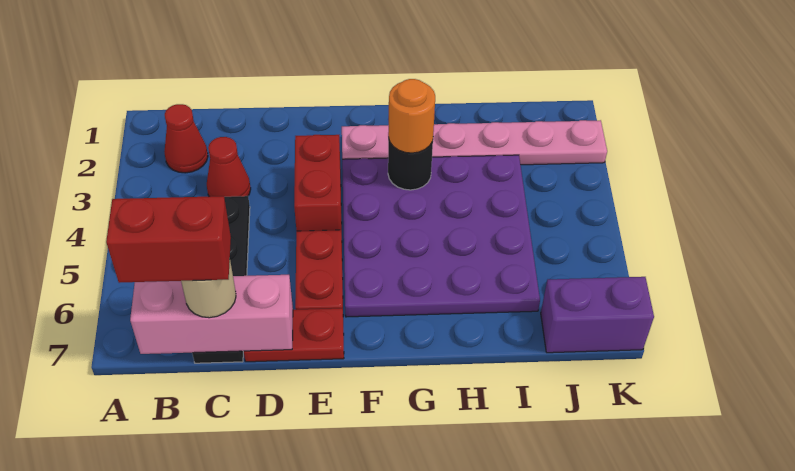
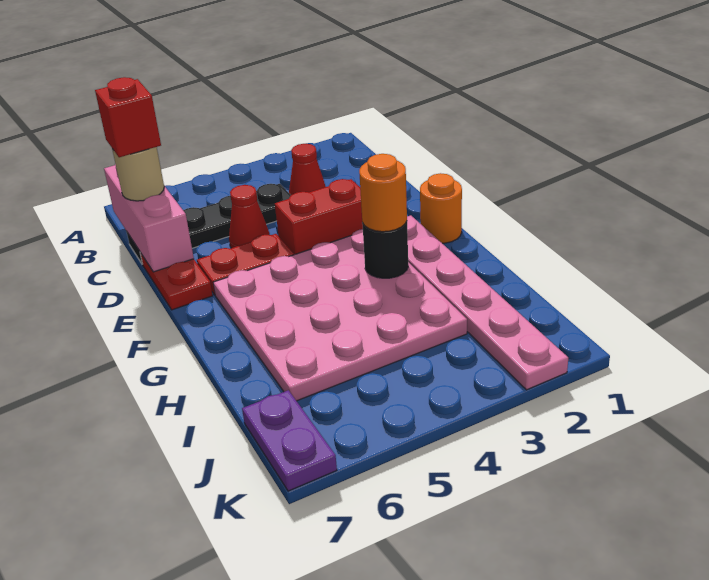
red cone B2 level 1 -> red cone D5 level 1
red brick B7:C7 level 4 -> red brick C7 level 4
none -> orange round brick F1 level 1
purple plate F3:I6 level 1 -> pink plate F3:I6 level 1
purple brick J7:K7 level 1 -> purple plate J7:K7 level 1

